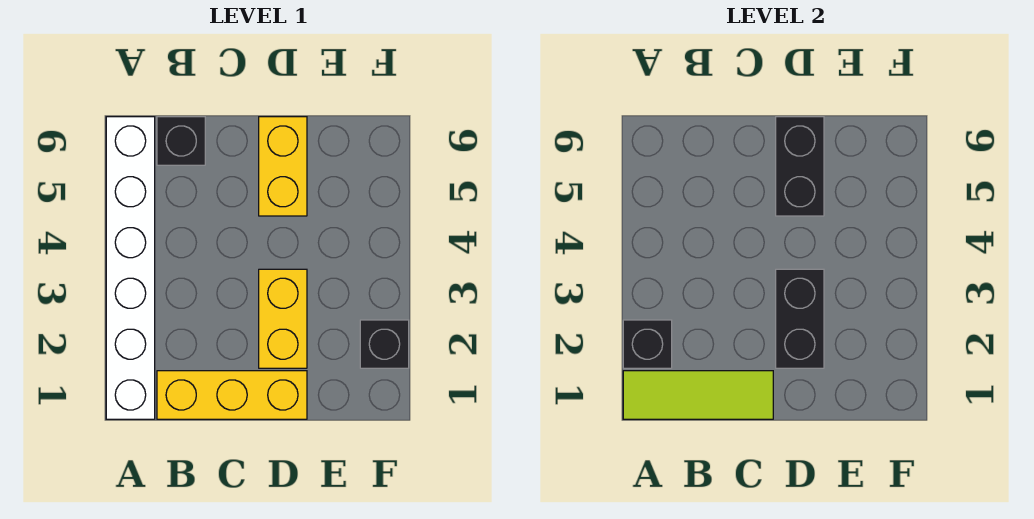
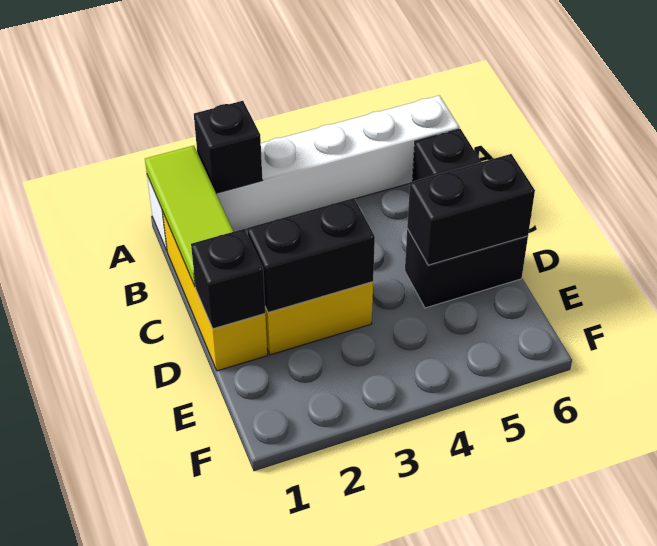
yellow brick D5:D6 level 1 -> black brick D5:D6 level 1
black brick F2 level 1 -> black brick D1 level 2

